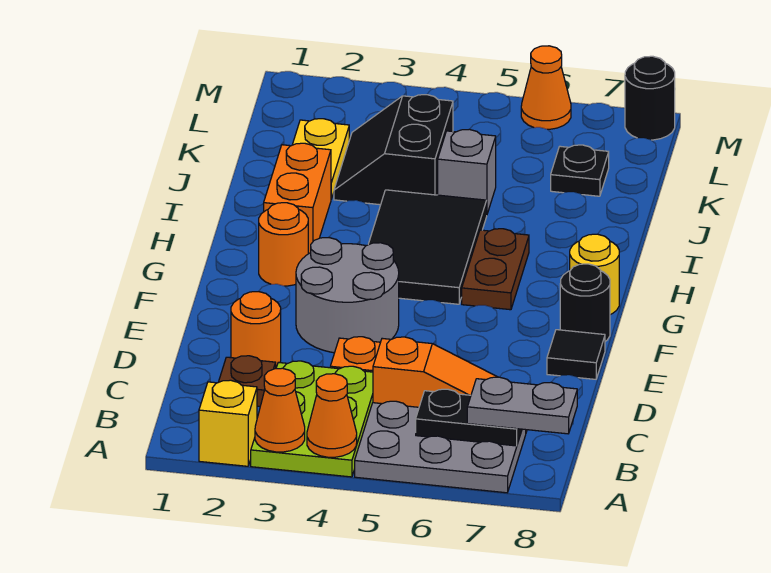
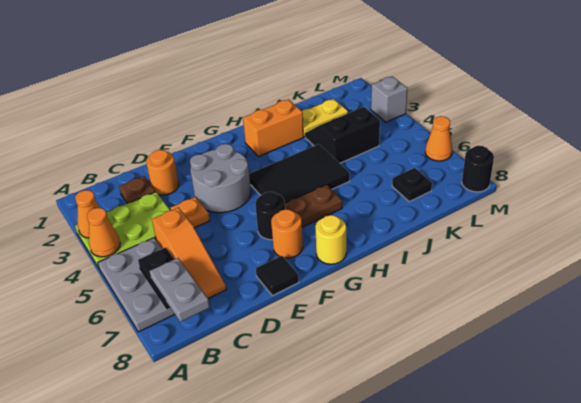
yellow brick A2 level 1 -> none
black round brick F8 level 1 -> black round brick F6 level 1
orange round brick G2 level 1 -> orange round brick F7 level 1
grey brick J5 level 1 -> grey brick M3 level 1

